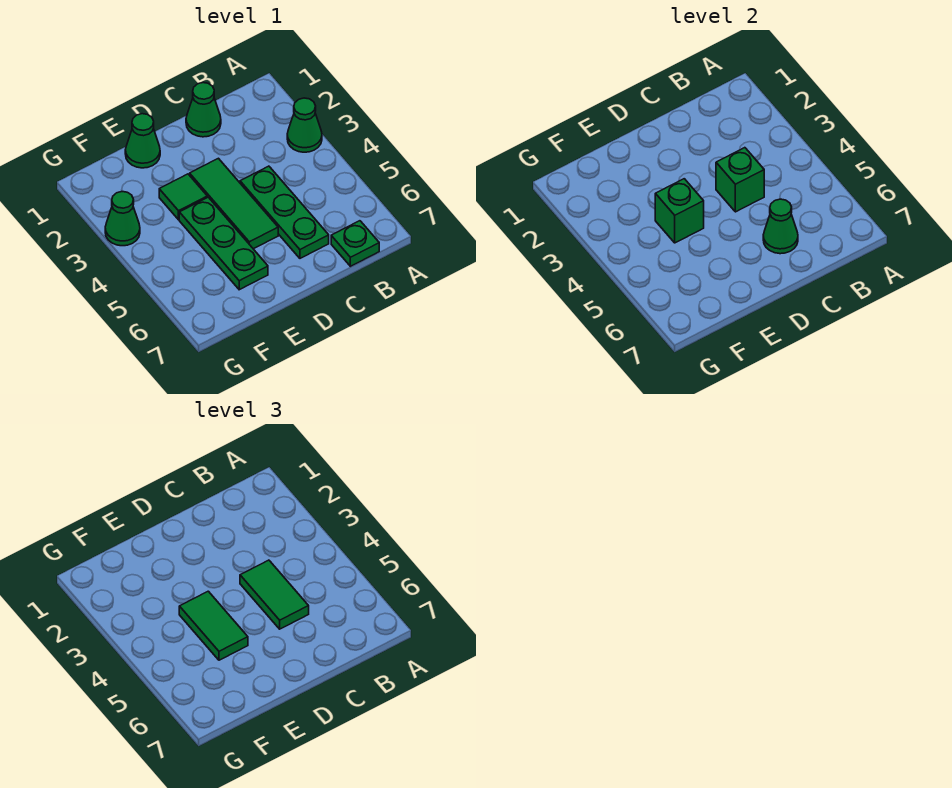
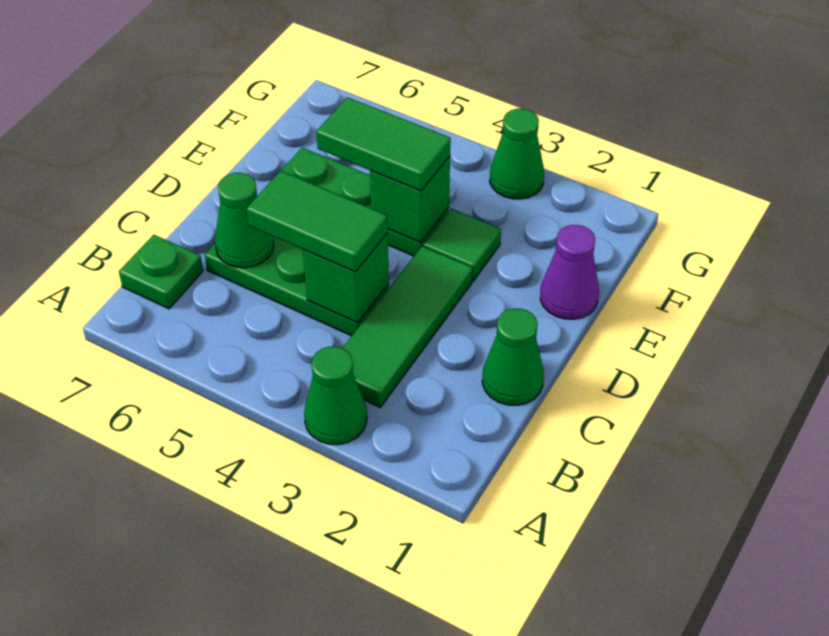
green tile D3:D5 level 1 -> green tile B3:D3 level 1
green cone E1 level 1 -> purple cone E1 level 1

